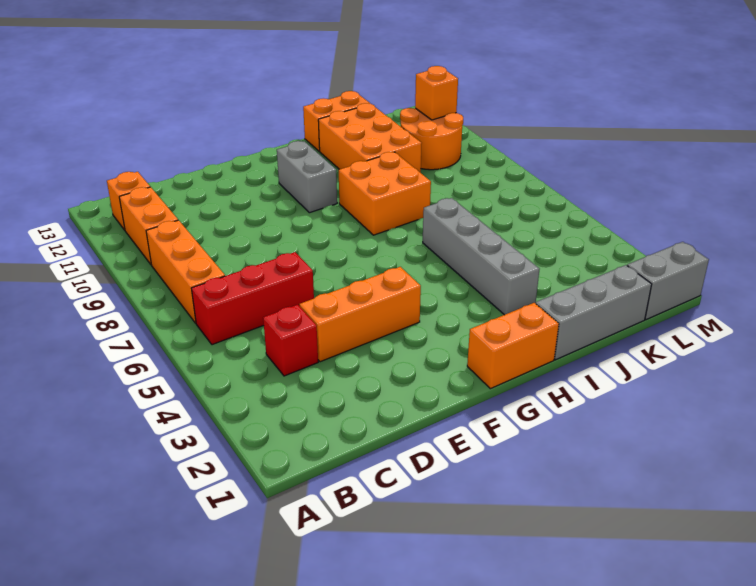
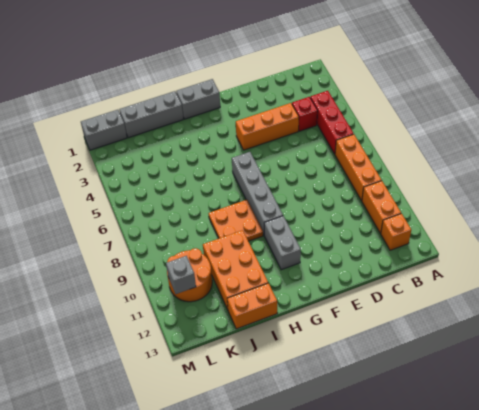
red brick B6:D6 level 1 -> red brick B4:B6 level 1
orange brick G1:H1 level 1 -> grey brick G1:H1 level 1
orange brick H8:I9 level 1 -> orange plate H8:I9 level 1
grey brick I3:I6 level 1 -> grey brick G6:G9 level 1
orange brick L11 level 2 -> grey brick L11 level 2

